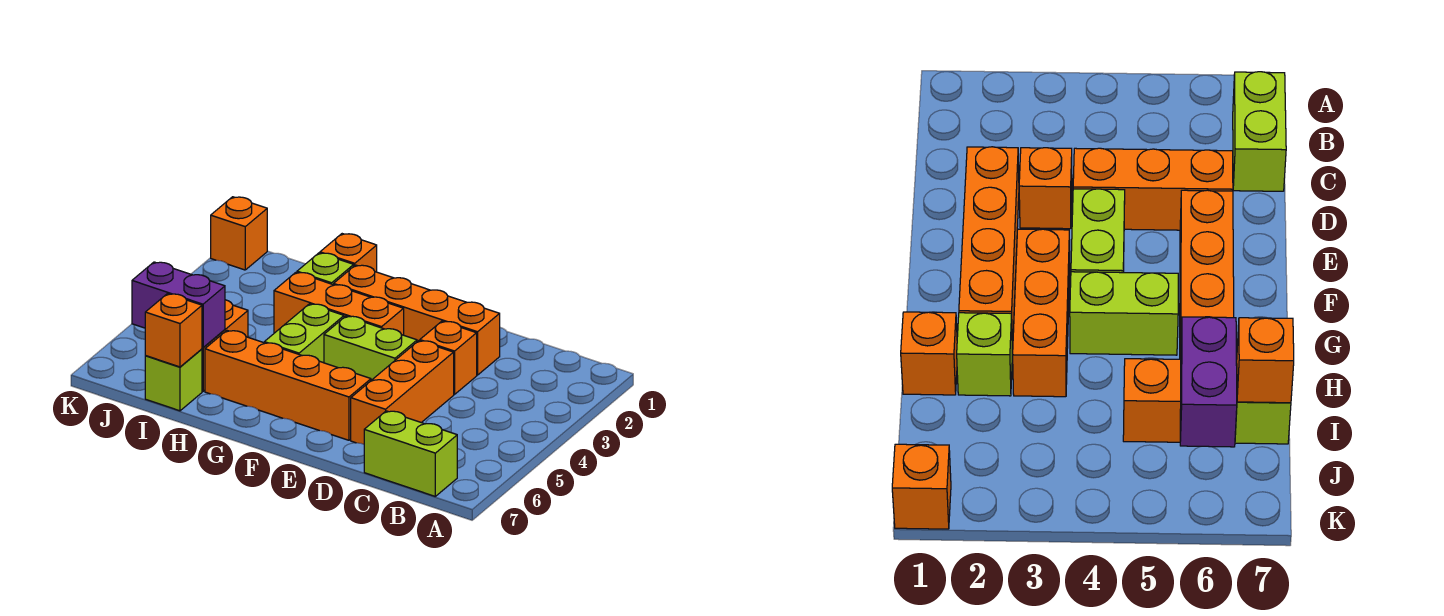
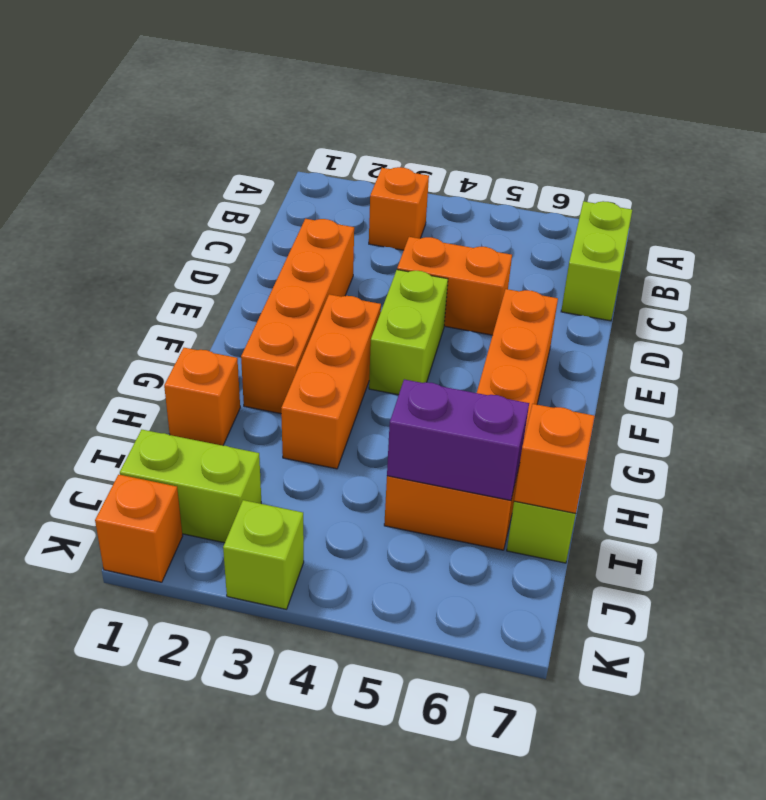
orange brick D3 level 1 -> orange brick B3 level 1
orange brick D4:D6 level 1 -> orange brick D4:D5 level 1
lime brick G4:G5 level 1 -> lime brick J1:J2 level 1
lime brick H2 level 1 -> lime brick K3 level 1
purple brick I6:J6 level 2 -> purple brick I5:I6 level 2

